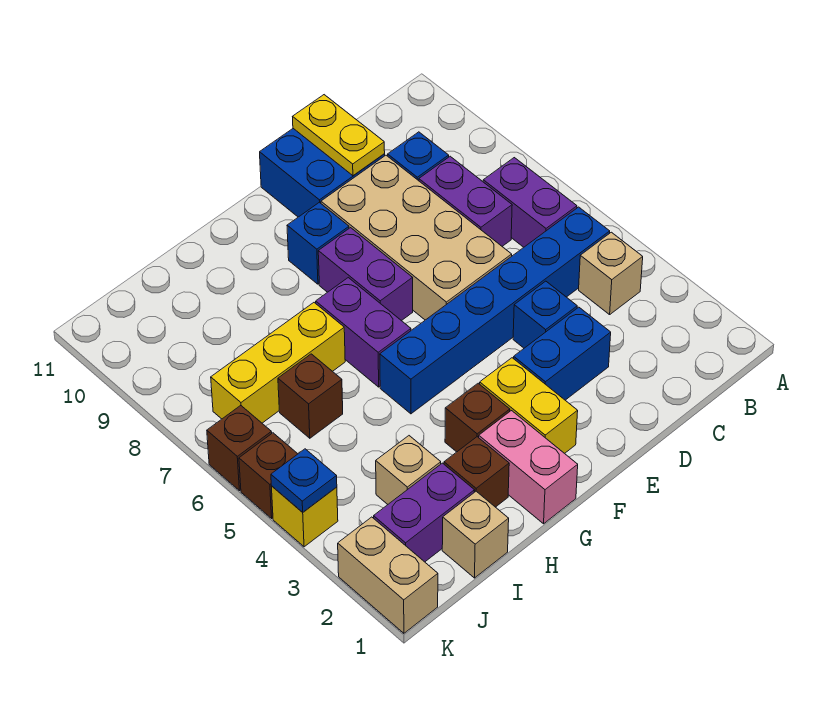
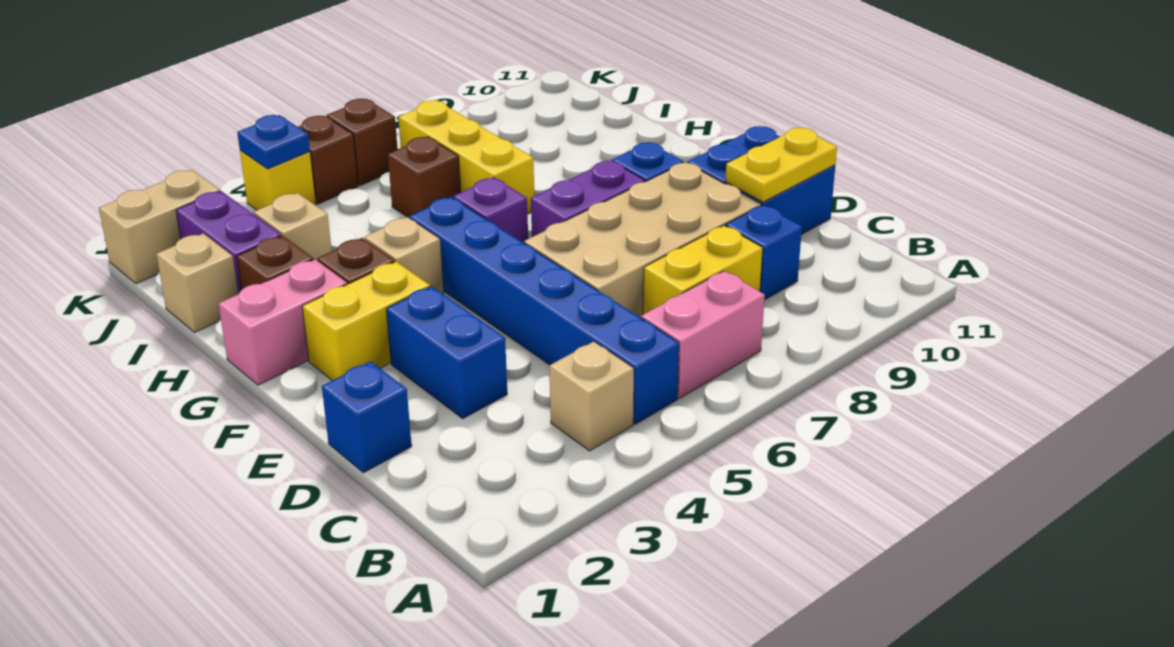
purple brick B6:B7 level 1 -> pink brick B6:B7 level 1
purple brick C7:C8 level 1 -> yellow brick C7:C8 level 1
blue brick D4 level 1 -> blue brick D1 level 1
none -> tan brick G4 level 1
purple brick G6:G7 level 1 -> purple brick G6 level 1

